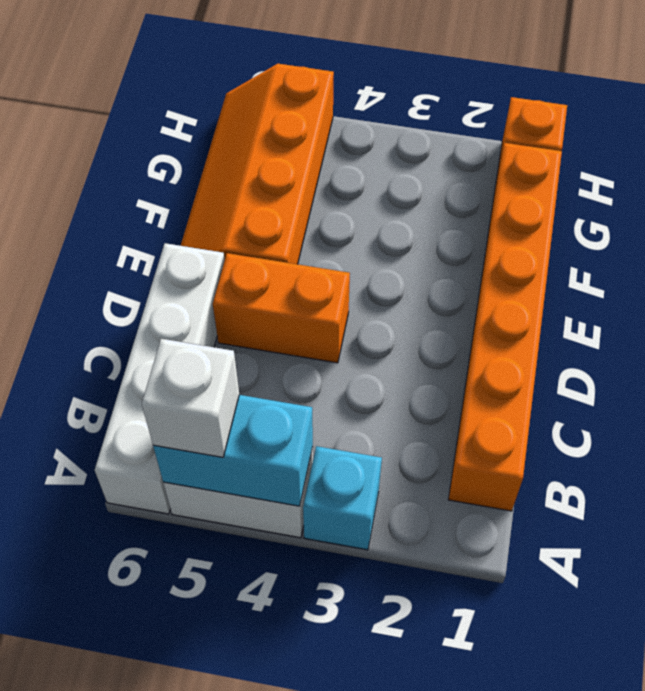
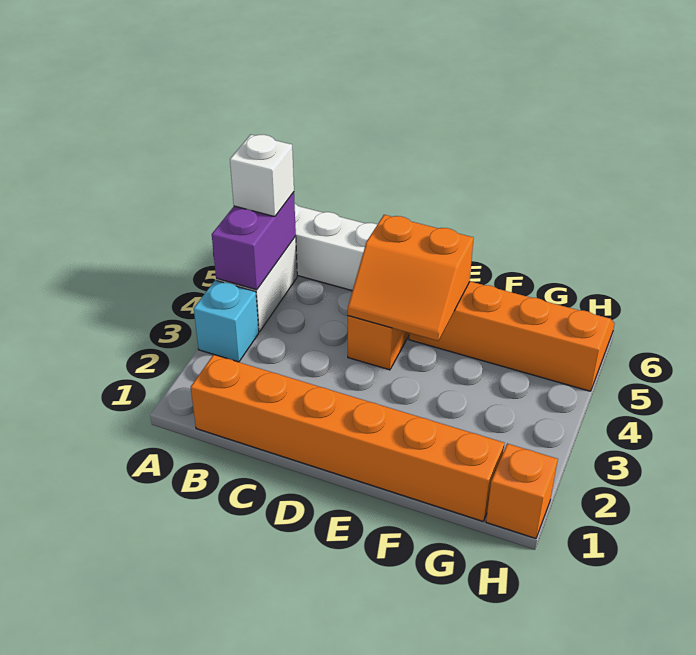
cyan brick A4:A5 level 2 -> purple brick A4:A5 level 2
none -> orange slope D4:E5 level 2 top 5

